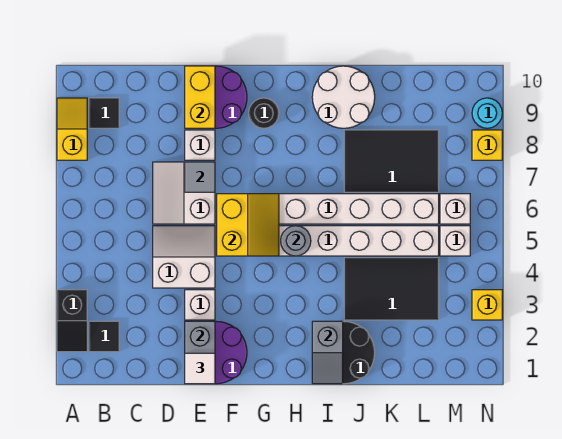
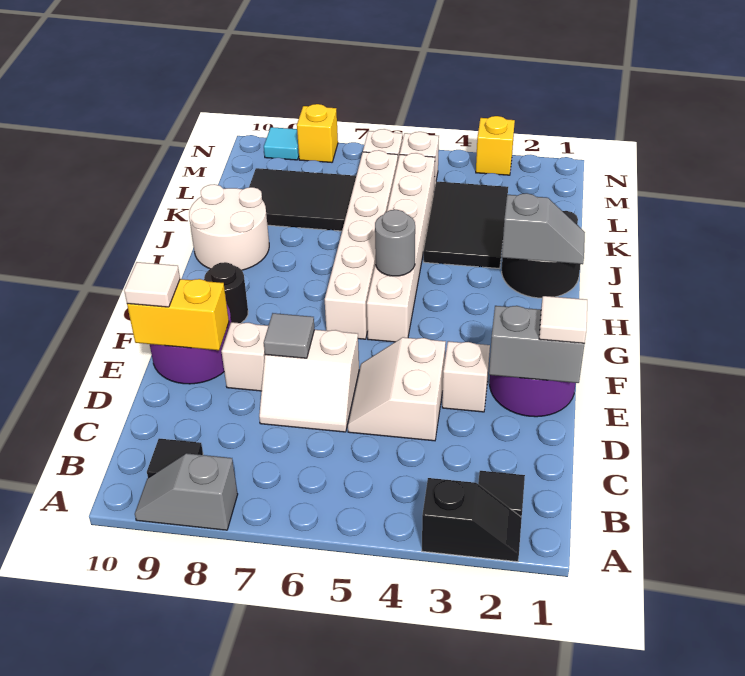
yellow slope A8:A9 level 1 top 8 -> grey slope A8:A9 level 1 top 8
none -> white tile E10 level 3
yellow slope F5:G6 level 2 top F -> none
black tile J7:L8 level 1 -> black tile K7:L9 level 1
cyan round brick N9 level 1 -> cyan tile N9 level 1

